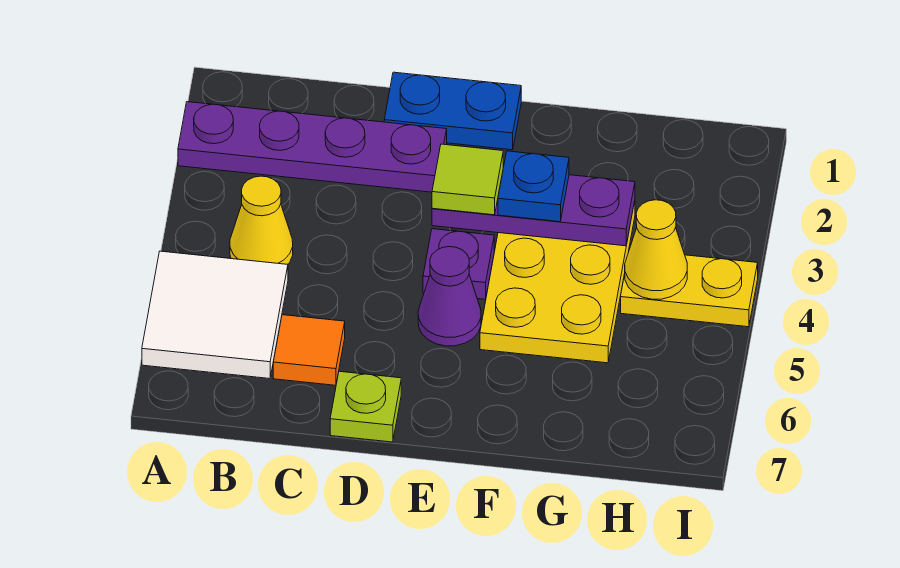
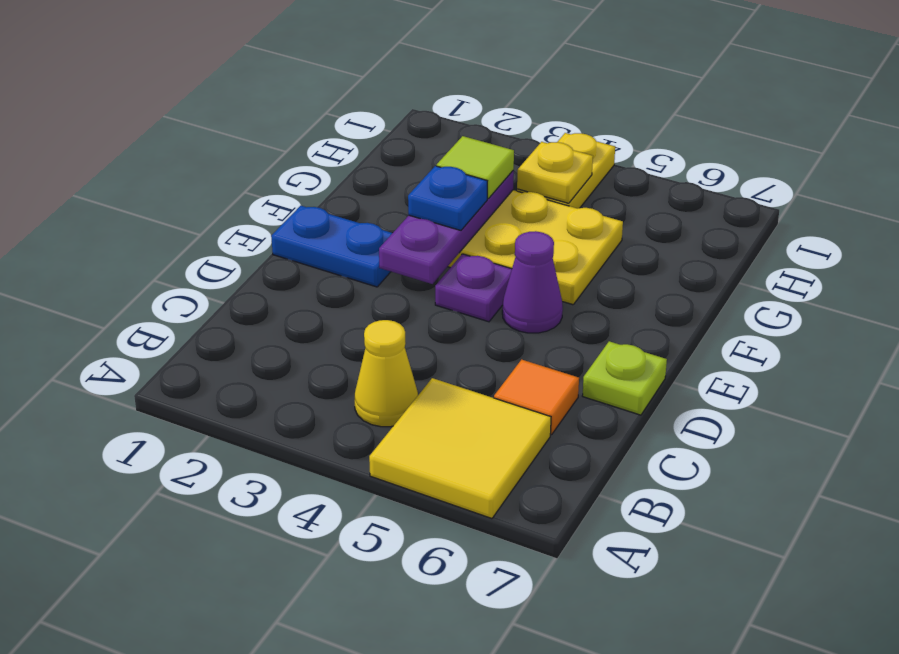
purple plate A2:D2 level 1 -> none
white tile A5:B6 level 1 -> yellow tile A5:B6 level 1
blue plate D1:E1 level 1 -> blue plate E1:E2 level 1
lime tile E3 level 3 -> lime tile G3 level 3
yellow cone H4 level 2 -> yellow plate H4 level 2

